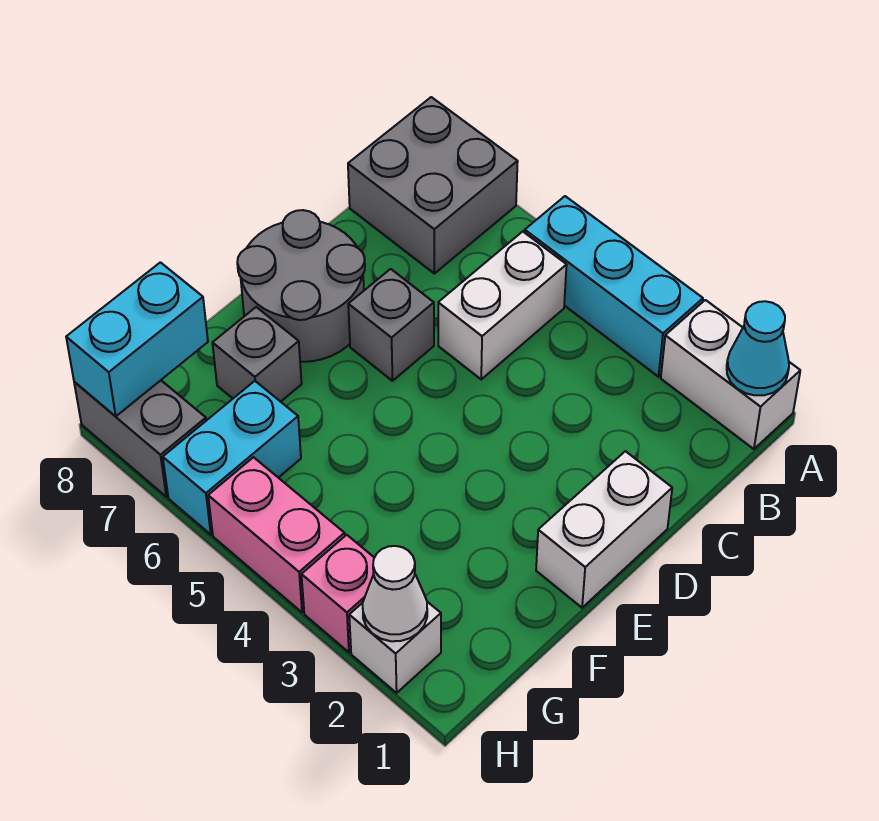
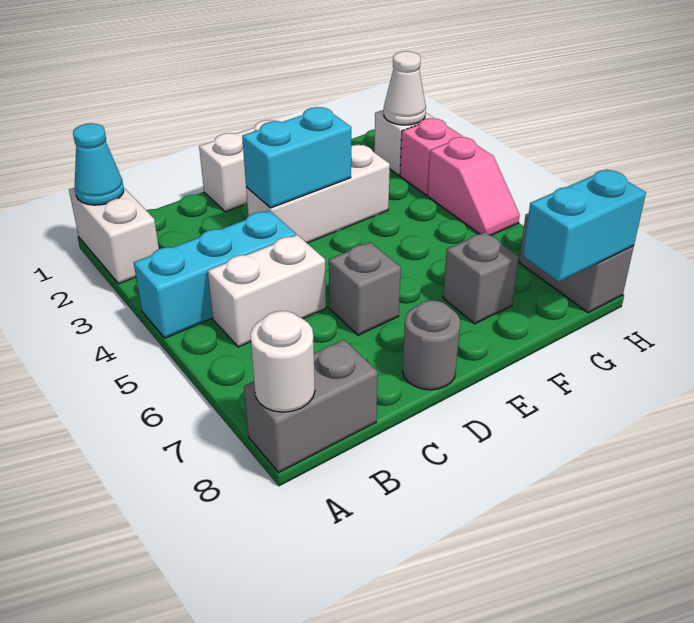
cyan brick A3:A5 level 1 -> cyan brick A4:C4 level 1
grey brick A7:B8 level 1 -> grey brick A8:B8 level 1
none -> white round brick A8 level 2
none -> white brick D3:F3 level 1
grey round brick D7:E8 level 1 -> grey round brick D8 level 1
cyan brick G6:H6 level 1 -> cyan brick D3:E3 level 2
pink brick H4:H5 level 1 -> pink slope H4:H5 level 1 top 4

